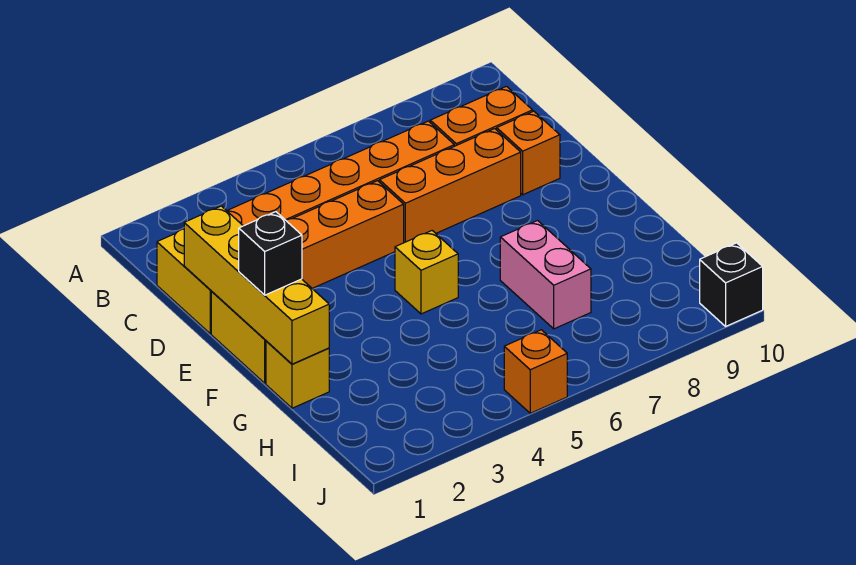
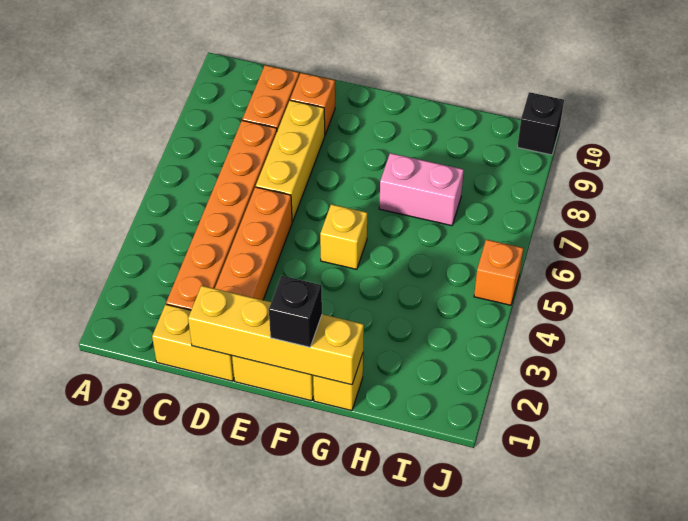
orange brick D6:D8 level 1 -> yellow brick D6:D8 level 1

